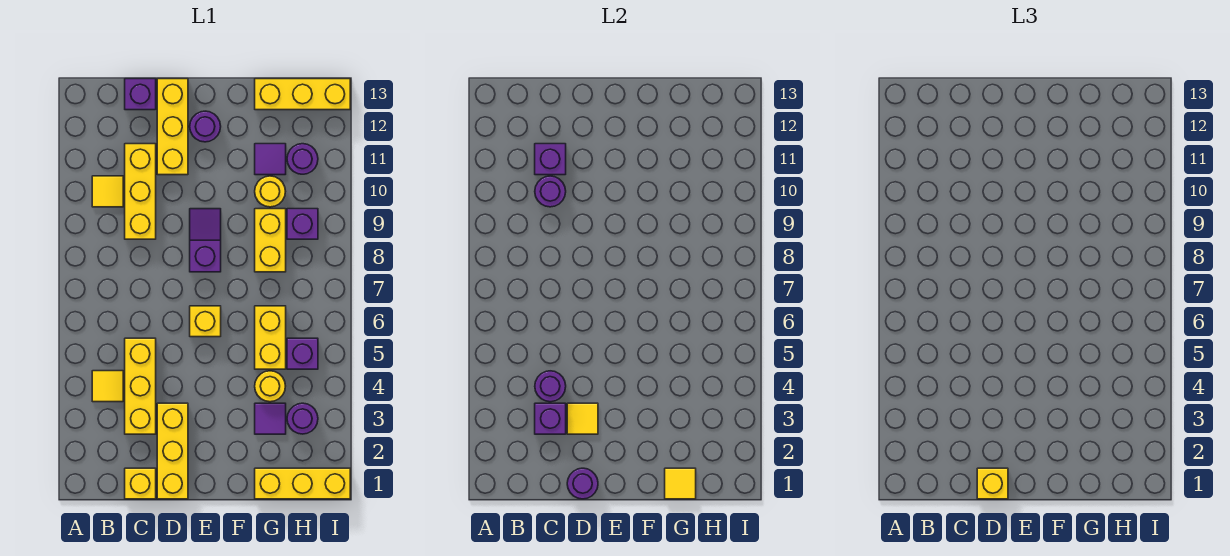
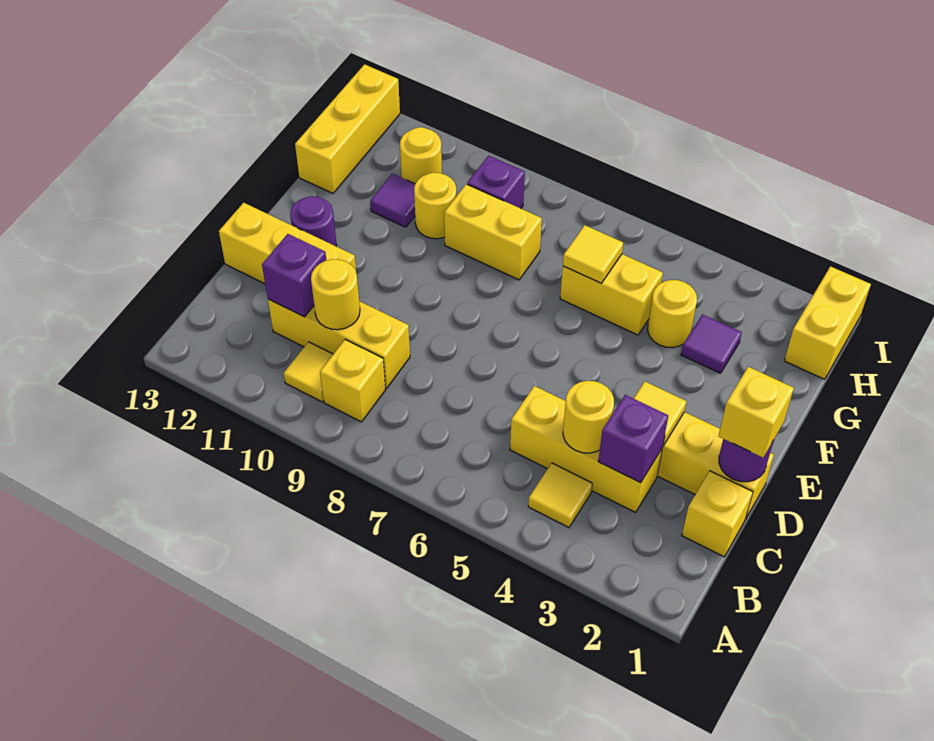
purple round brick C4 level 2 -> yellow round brick C4 level 2
purple round brick C10 level 2 -> yellow round brick C10 level 2
purple brick C13 level 1 -> none
yellow brick E6 level 1 -> yellow brick B9 level 1
purple slope E8:E9 level 1 top 8 -> none
yellow brick G1:I1 level 1 -> yellow brick H1:I1 level 1
yellow tile G1 level 2 -> yellow tile G6 level 2
purple round brick H3 level 1 -> none
purple brick H5 level 1 -> none
purple round brick H11 level 1 -> yellow round brick H11 level 1

